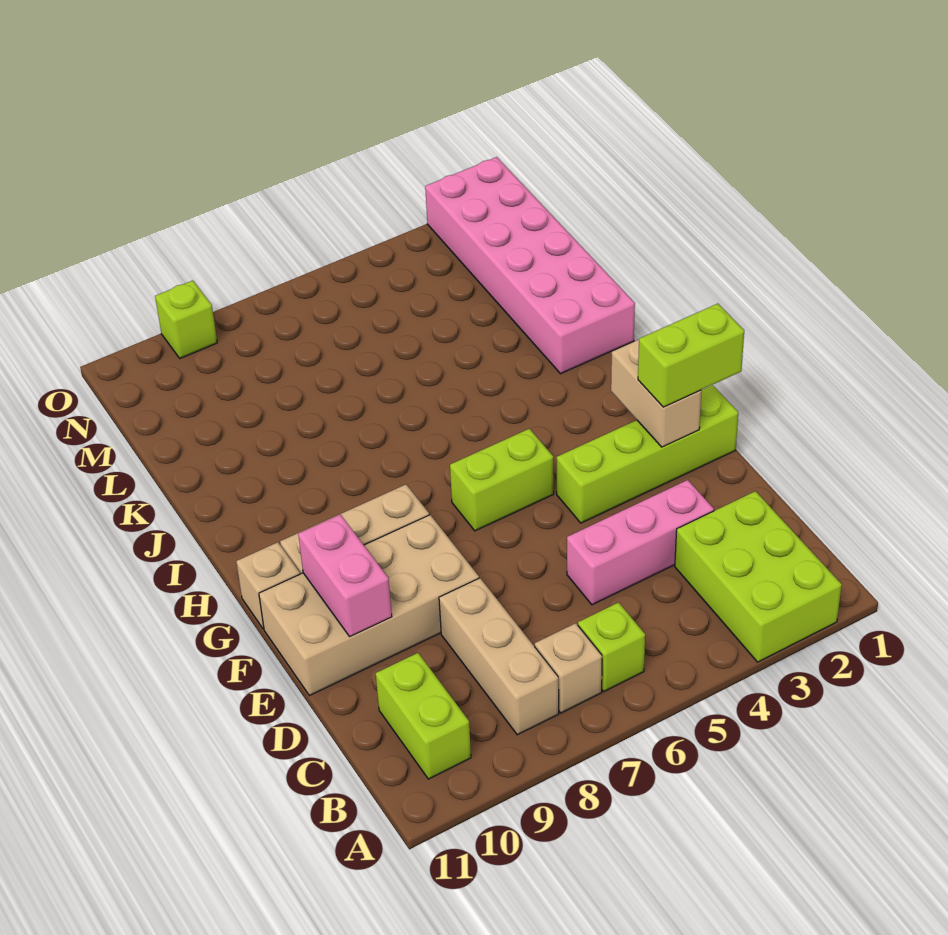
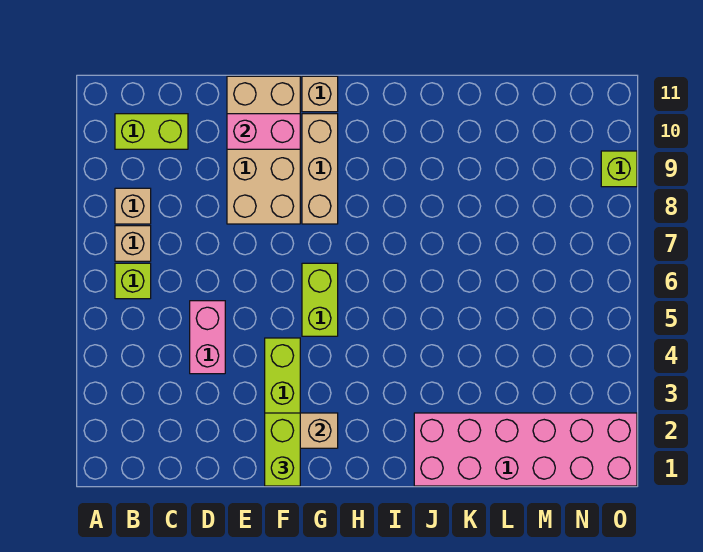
lime brick A2:C3 level 1 -> none
tan brick B8:D8 level 1 -> tan brick B8 level 1
pink brick D3:D5 level 1 -> pink brick D4:D5 level 1

